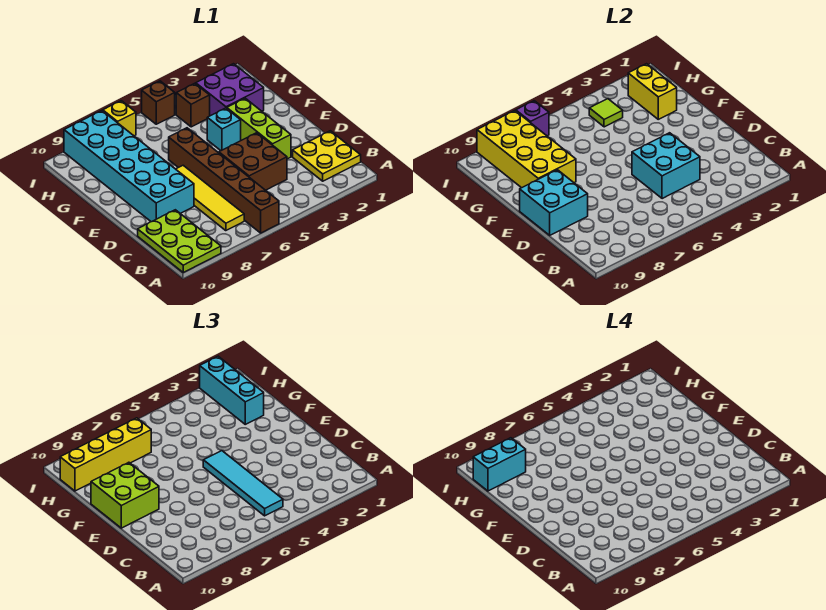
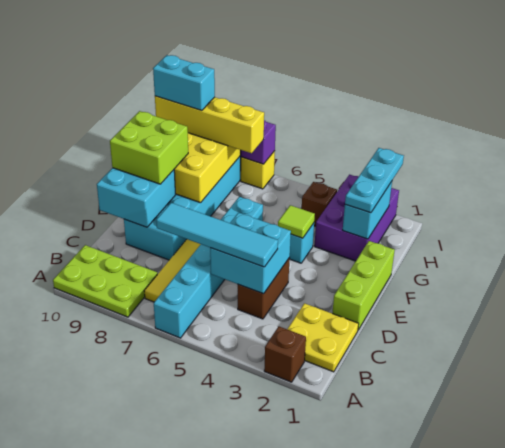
brown brick A6:F6 level 1 -> cyan brick A6:F6 level 1
lime plate A9:C10 level 1 -> lime plate A8:B10 level 1
cyan tile B5:E5 level 3 -> cyan tile C4:C7 level 3
brown brick C4:D5 level 1 -> brown brick C4:D4 level 1
lime brick D3:F3 level 1 -> lime brick D1:F1 level 1
purple brick G2:H3 level 1 -> purple brick G2:I3 level 1
yellow brick G2:H2 level 2 -> cyan brick G2:H2 level 2
cyan brick G2:I2 level 3 -> cyan plate G2:I2 level 3
lime tile H4 level 2 -> lime tile F4 level 2
brown brick I5 level 1 -> brown brick A2 level 1

